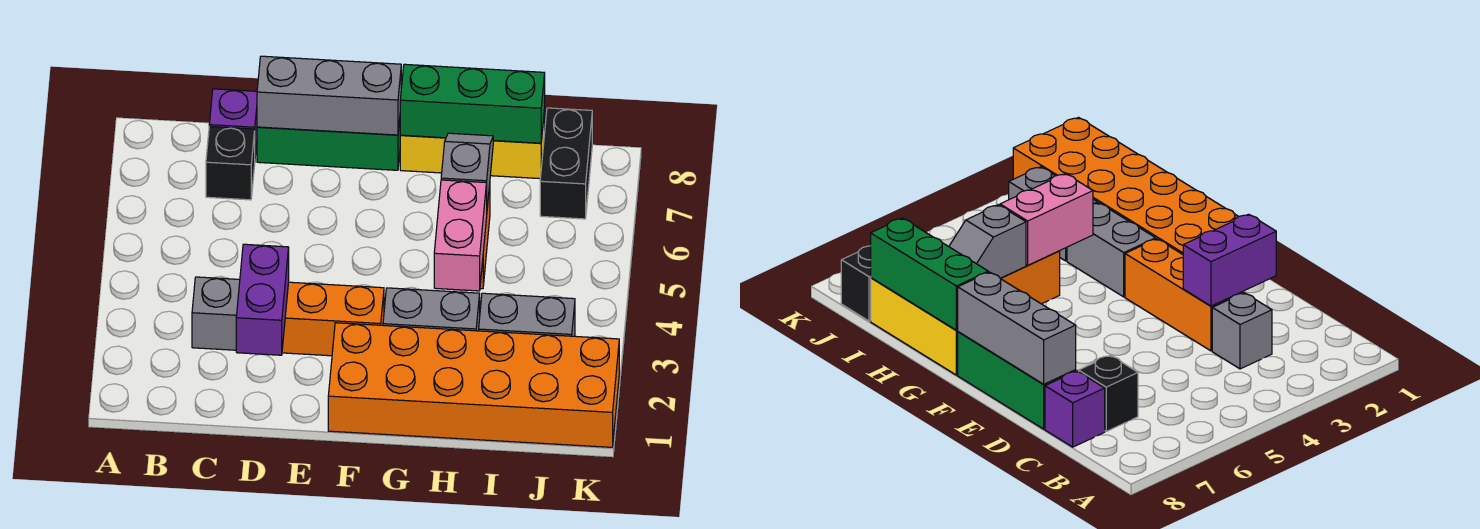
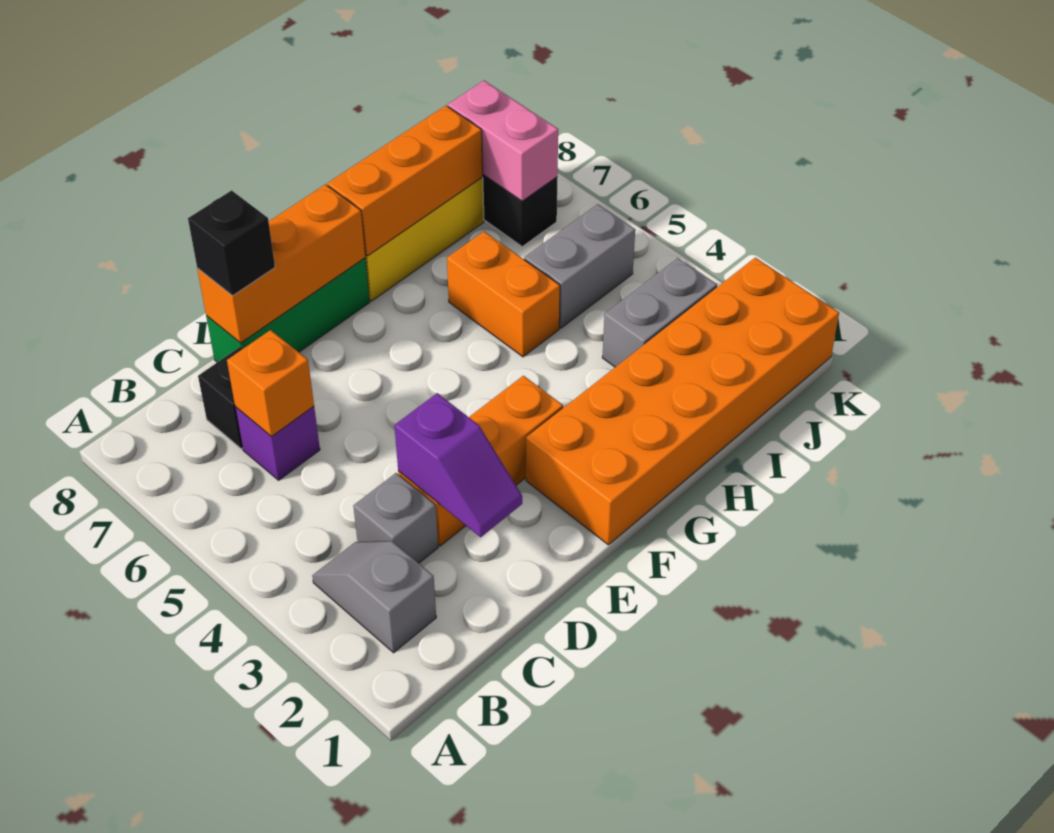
none -> orange brick C6 level 2
purple brick C8 level 1 -> purple brick C6 level 1
purple brick D2:D3 level 2 -> purple slope D2:D3 level 2 top 3
grey brick D8:F8 level 2 -> orange brick D8:F8 level 2
none -> black brick D8 level 3
grey brick G3:H3 level 1 -> grey brick I5:J5 level 1
green brick G8:I8 level 2 -> orange brick G8:I8 level 2
pink brick H4:H5 level 2 -> pink brick J7:J8 level 2
grey slope H6:H7 level 2 top 6 -> grey slope B2:B3 level 1 top 2

